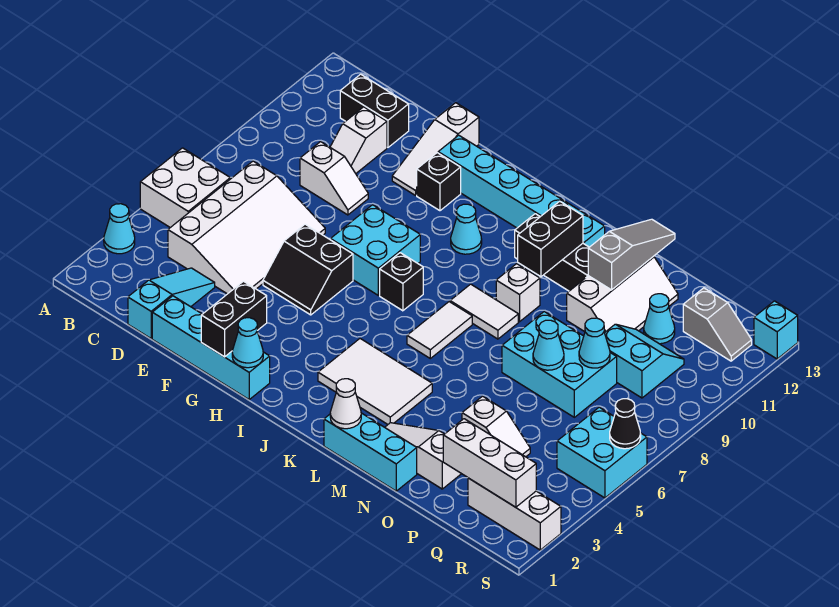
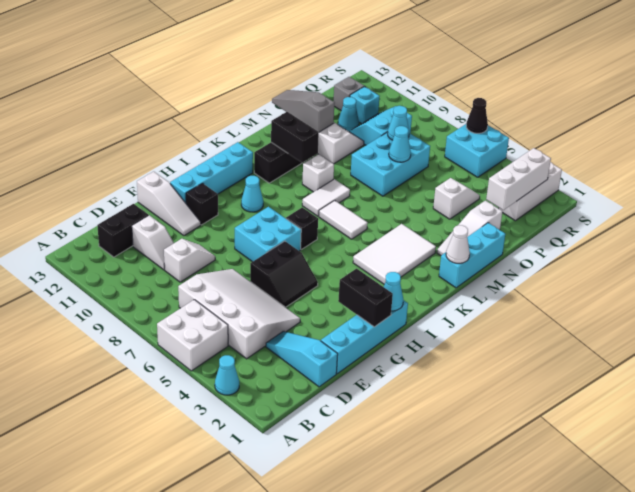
cyan brick G12:L12 level 1 -> cyan brick G12:J12 level 1
cyan brick S13 level 1 -> cyan brick Q11 level 1

